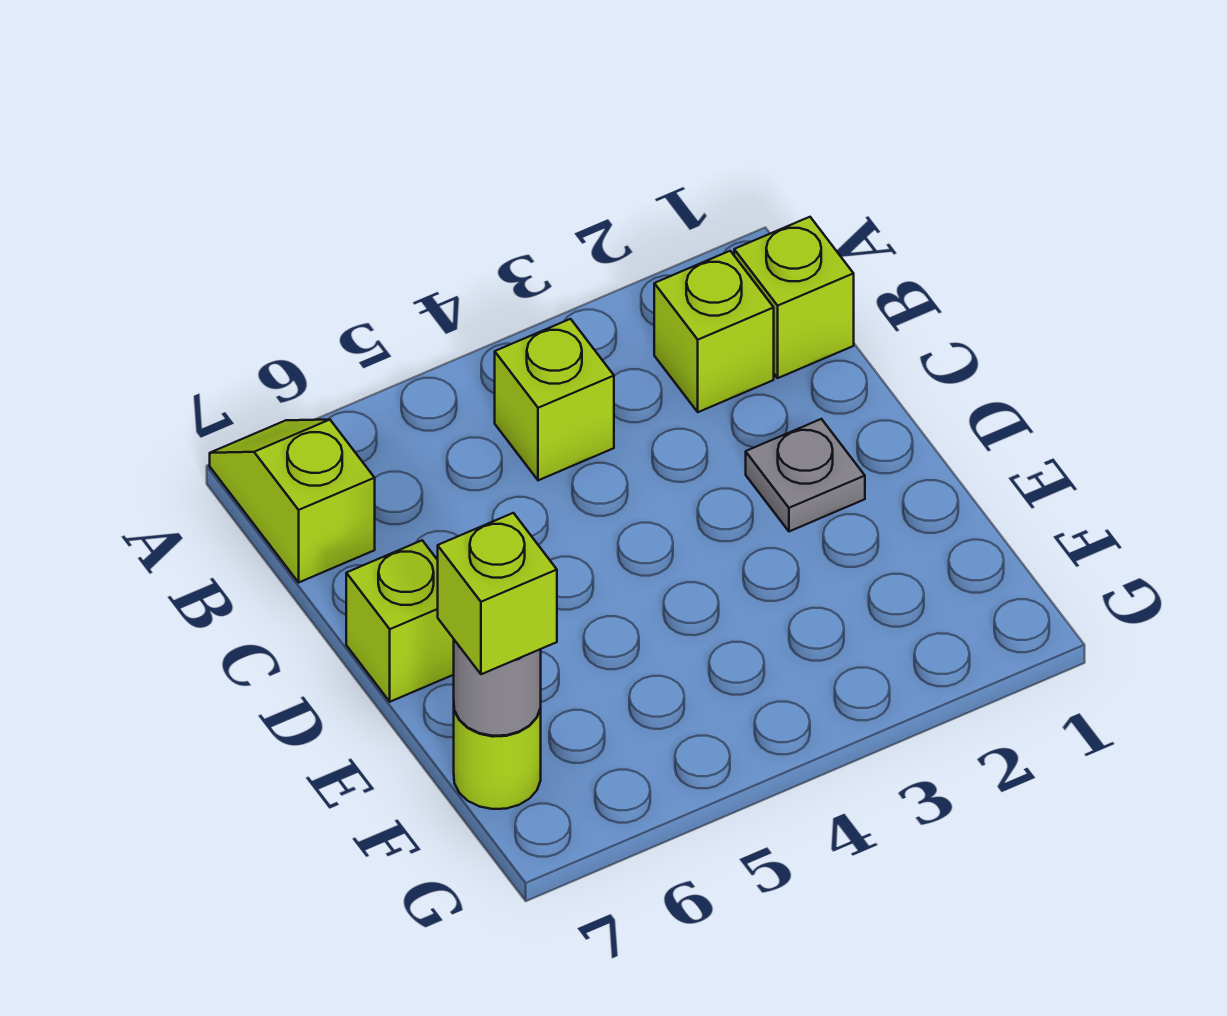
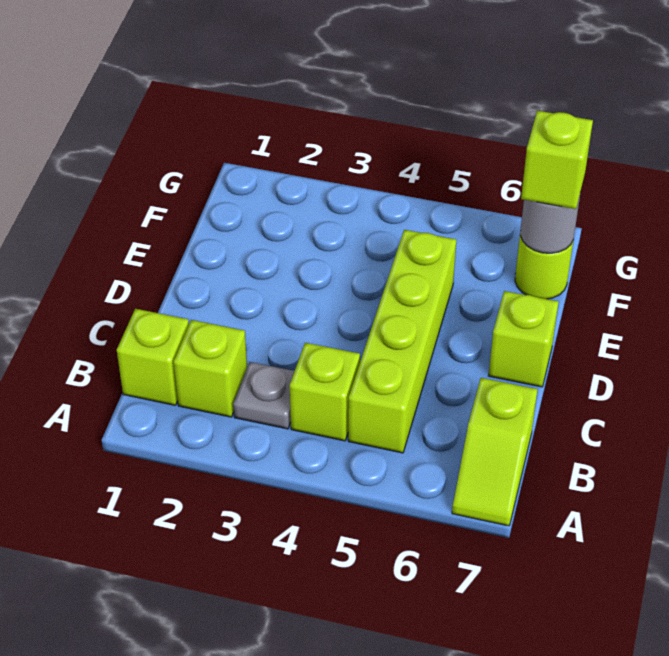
none -> lime brick B5:E5 level 1
grey plate D2 level 1 -> grey plate B3 level 1

